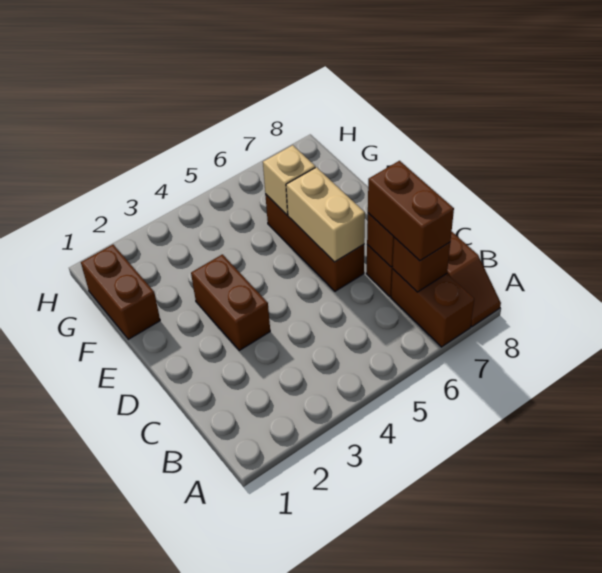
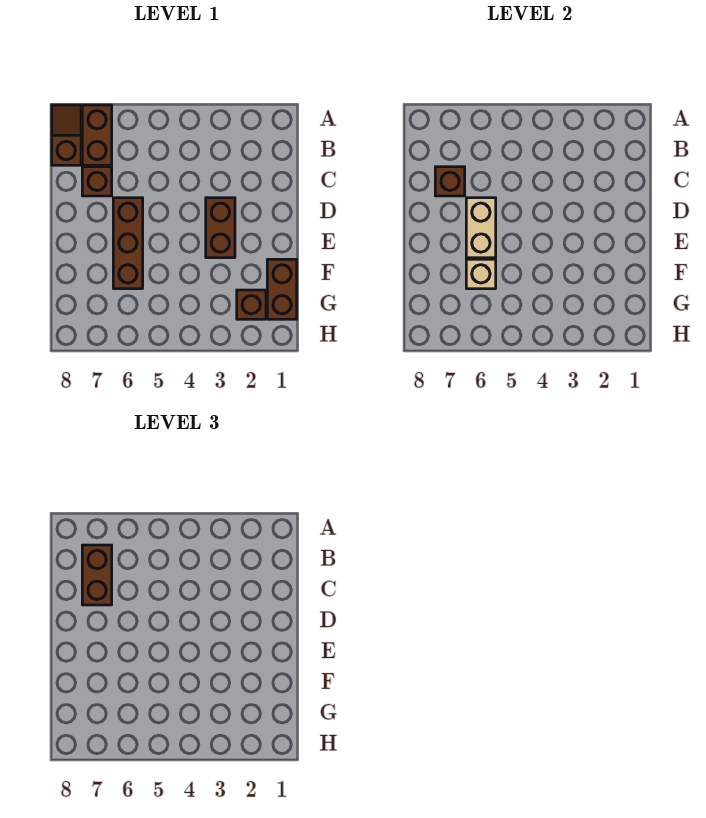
brown brick B7 level 2 -> brown brick G2 level 1

